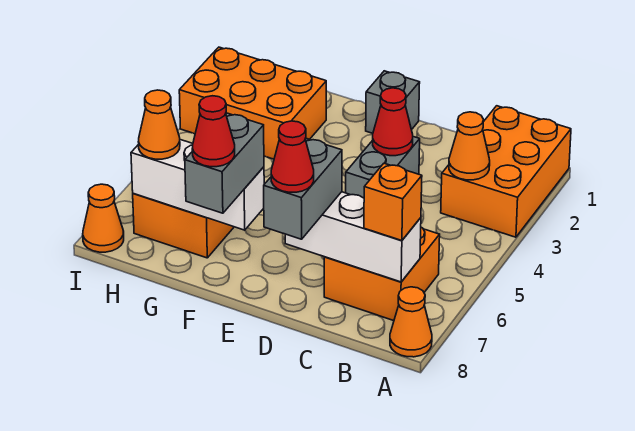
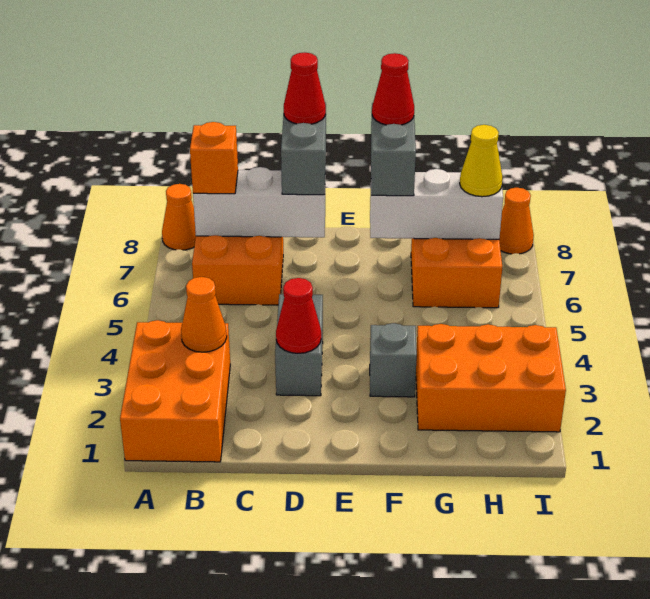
grey brick E1 level 1 -> grey brick F3 level 1
orange cone H7 level 3 -> yellow cone H7 level 3

